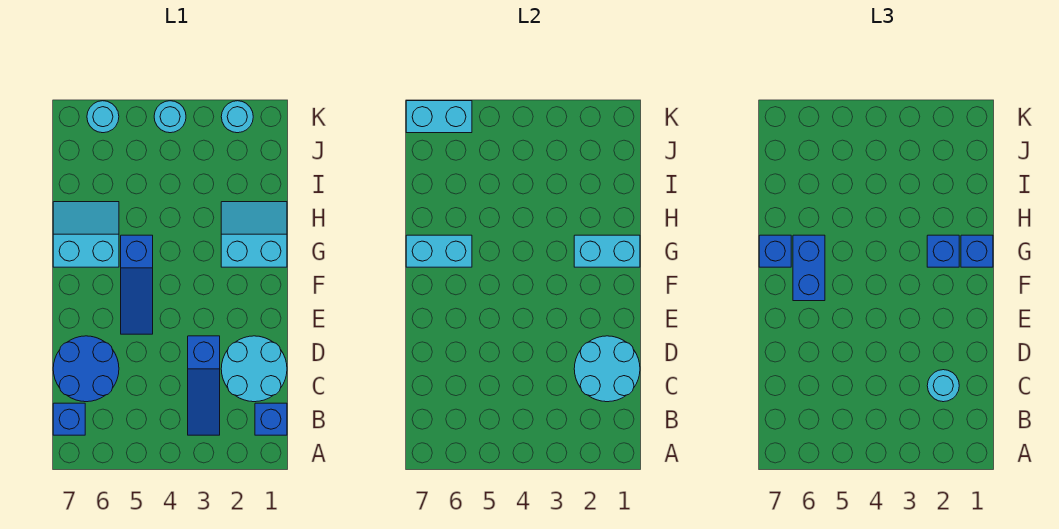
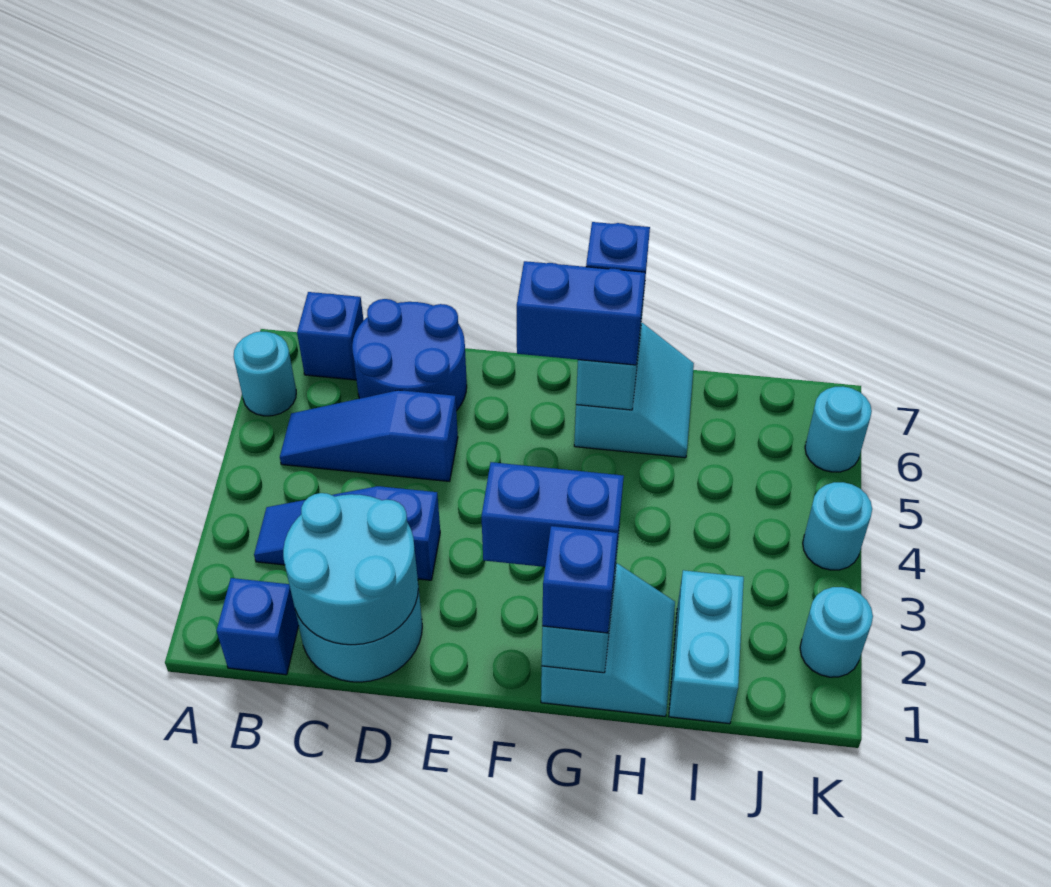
cyan round brick C2 level 3 -> cyan round brick A6 level 1
blue slope E5:G5 level 1 top G -> blue slope B5:D5 level 1 top D
blue brick G2 level 3 -> blue brick F2:G2 level 3
cyan brick K6:K7 level 2 -> cyan brick I1:I2 level 1

